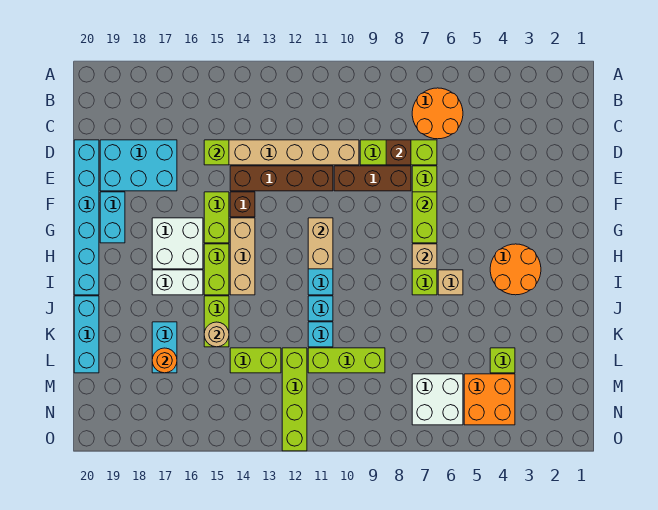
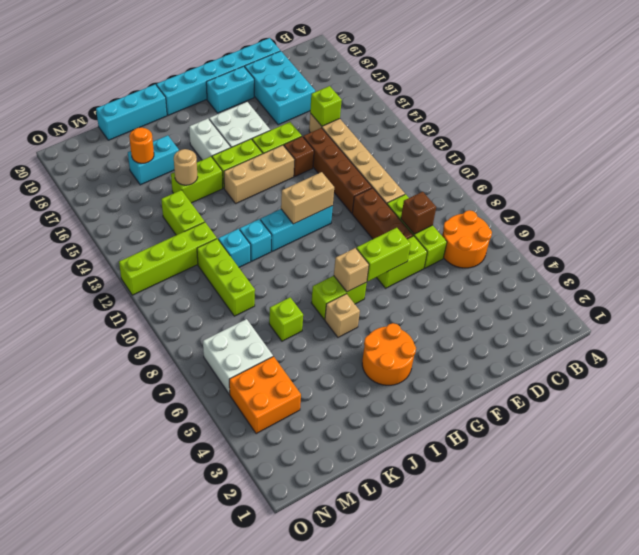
lime brick L4 level 1 -> lime brick K7 level 1

